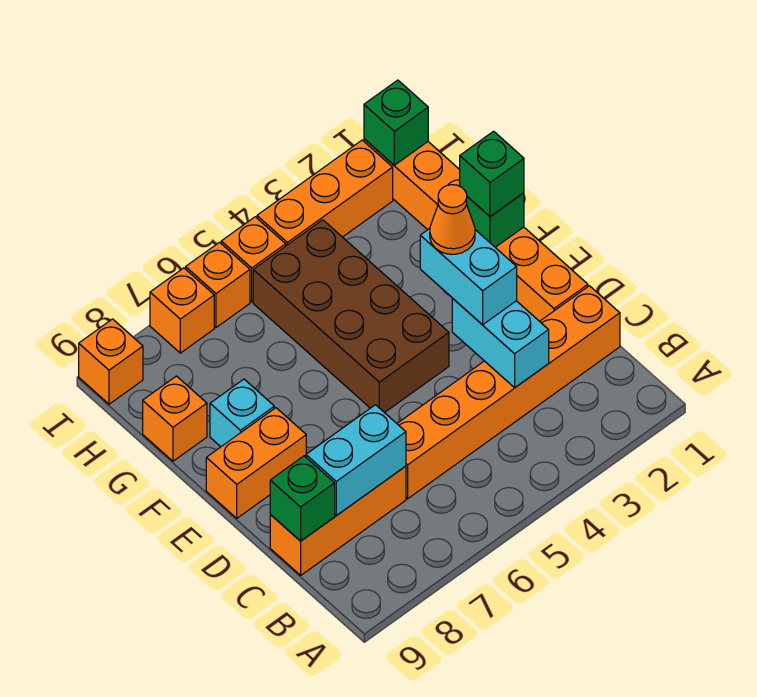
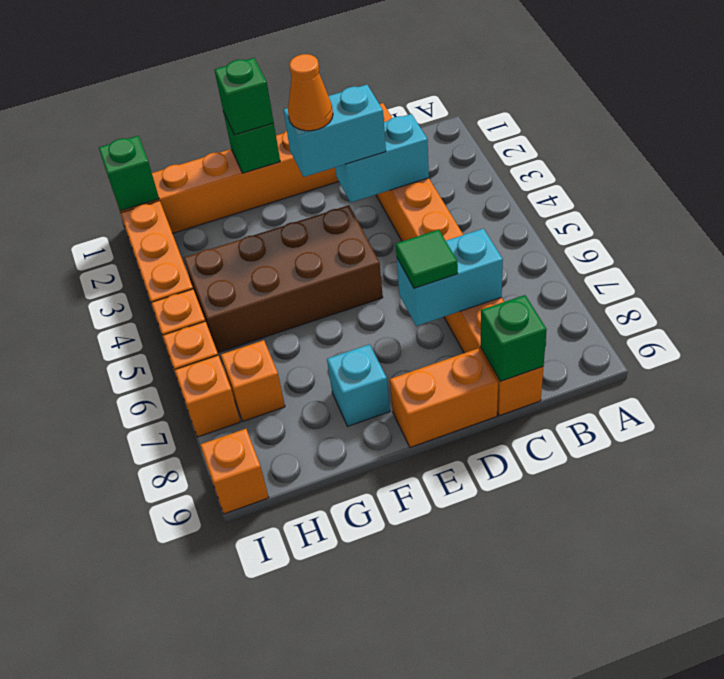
cyan brick C7:C8 level 2 -> cyan brick C7:D7 level 2
none -> green tile D7 level 3
orange brick E8:E9 level 1 -> orange brick D9:E9 level 1
orange brick G9 level 1 -> orange brick H7 level 1

